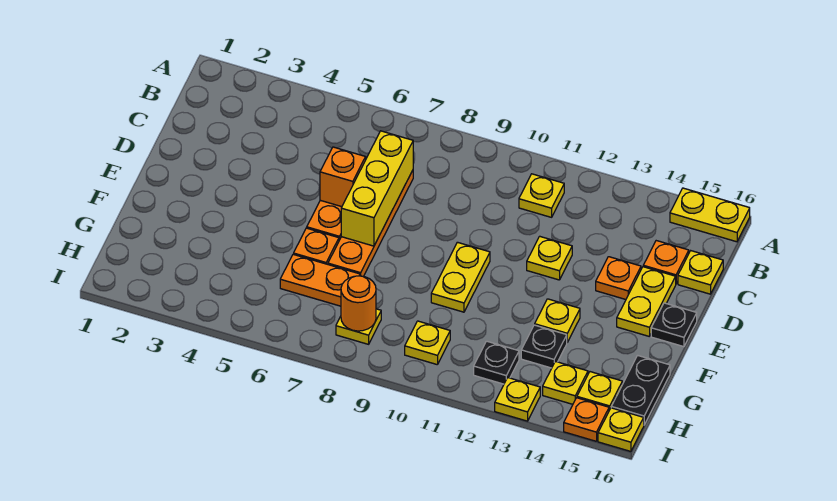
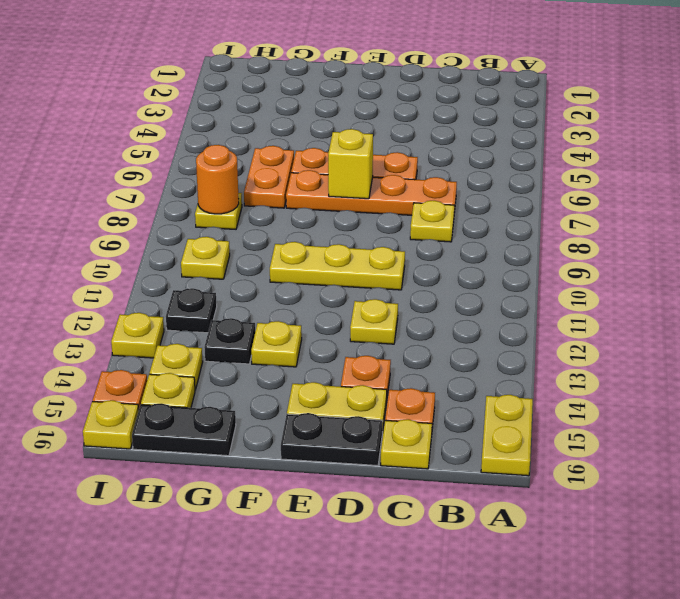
yellow plate B11 level 1 -> yellow plate C8 level 1
yellow brick C7:E7 level 2 -> yellow brick E7 level 2
orange brick D6 level 2 -> none
yellow plate E10:F10 level 1 -> yellow plate D10:F10 level 1
black plate E16 level 1 -> black plate D16:E16 level 1

